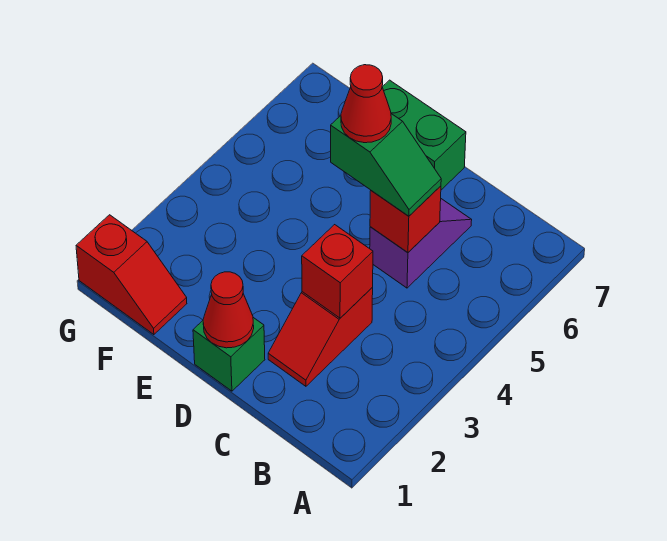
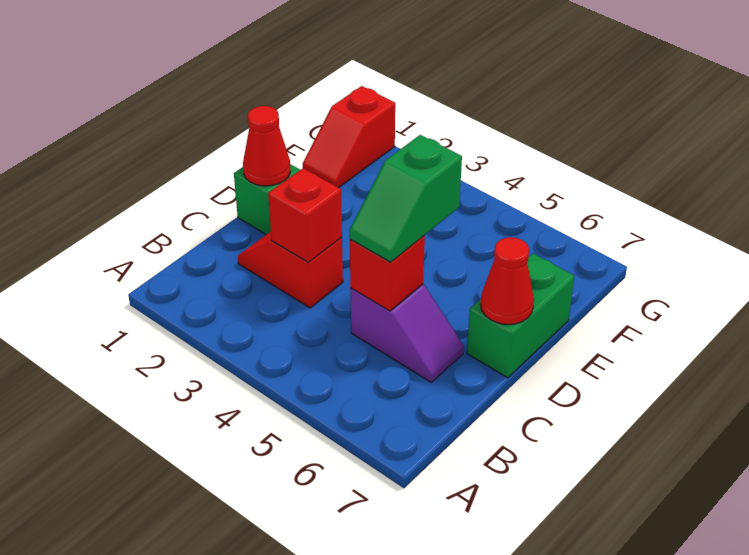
red cone D5 level 4 -> red cone D7 level 2

